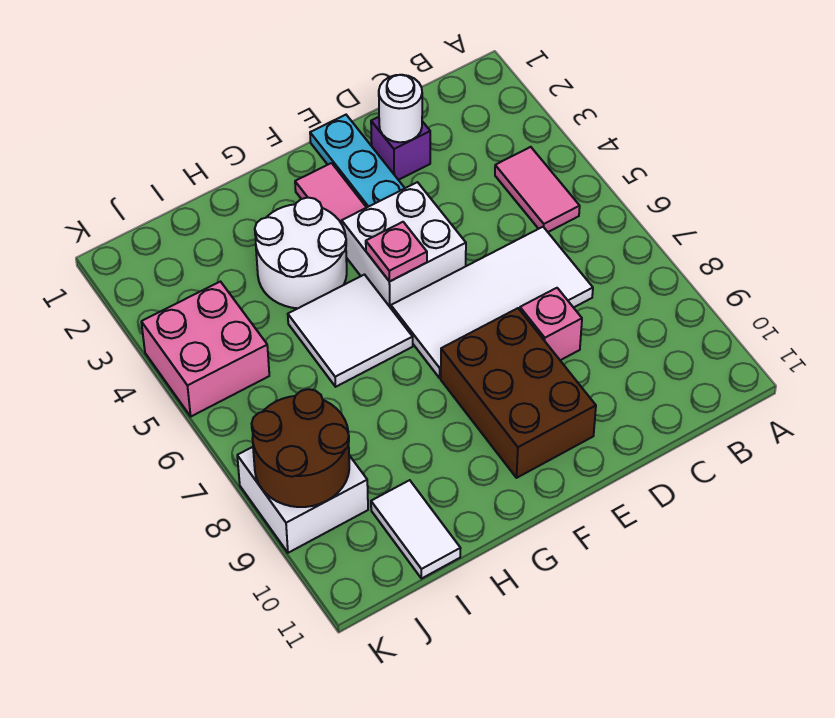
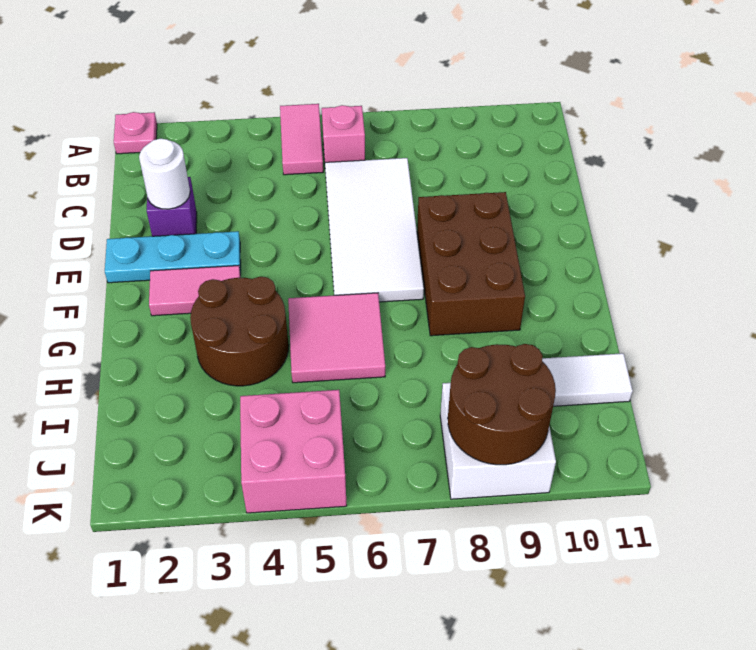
pink tile B4:B5 level 1 -> pink tile A5:B5 level 1
pink brick D8 level 1 -> pink brick B6 level 1
white brick E4:F5 level 1 -> none
brown brick E8:F10 level 1 -> brown brick E8:G9 level 1
pink plate F5 level 2 -> pink plate A1 level 1
white round brick G3:H4 level 1 -> brown round brick G3:H4 level 1
white tile G5:H6 level 1 -> pink tile G5:H6 level 1

